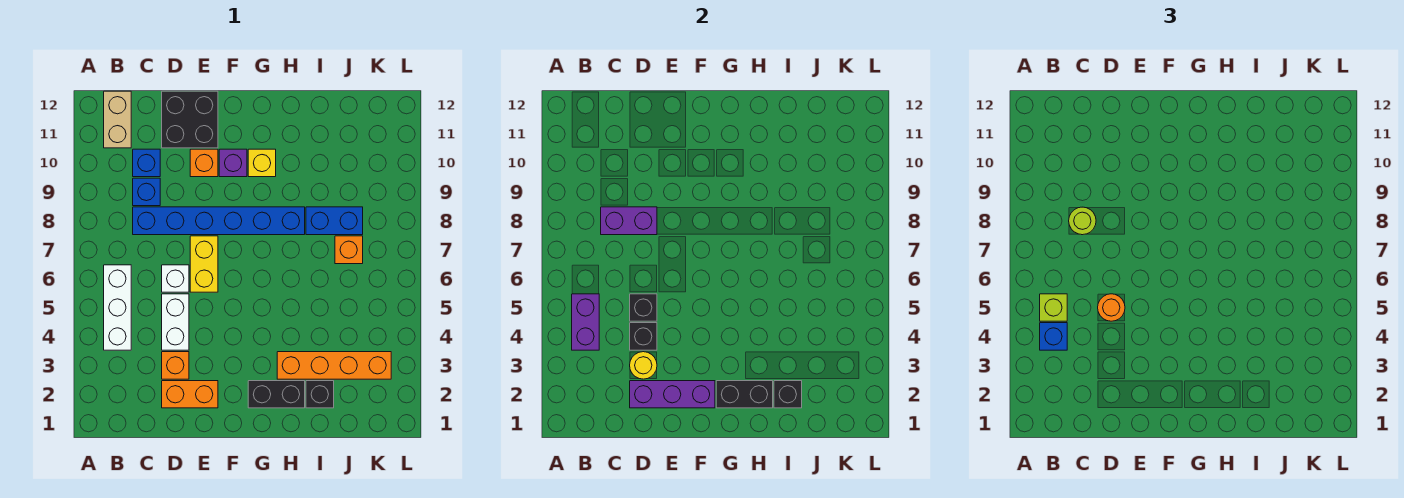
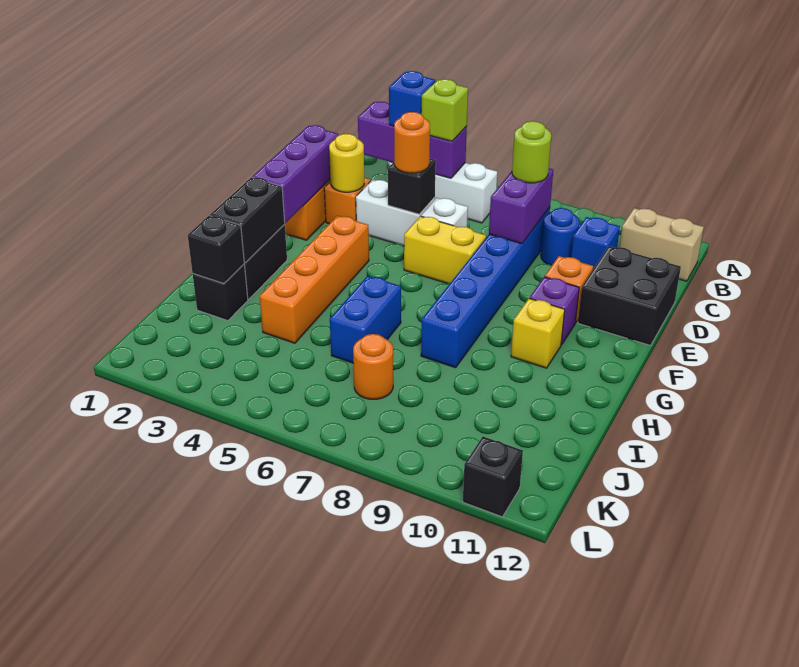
purple brick B4:B5 level 2 -> purple brick B3:B5 level 2
blue brick C9 level 1 -> blue round brick C9 level 1
black brick D4 level 2 -> black brick L11 level 1
orange brick H3:K3 level 1 -> orange brick F4:I4 level 1
blue brick I8:J8 level 1 -> blue brick H6:I6 level 1
orange brick J7 level 1 -> orange round brick J7 level 1

